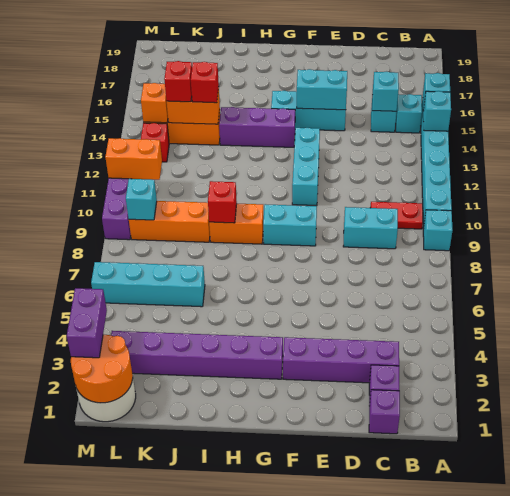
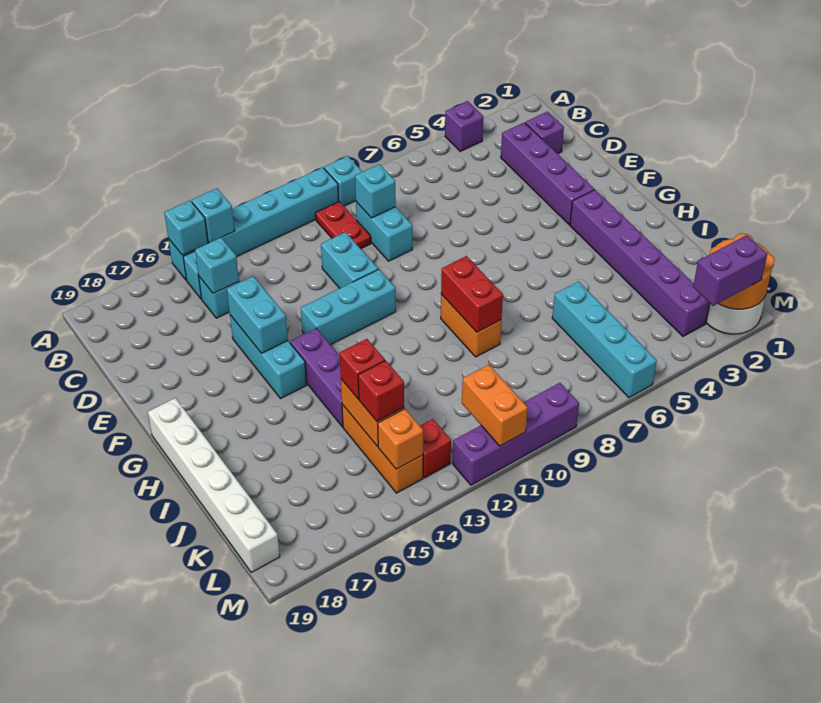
purple brick C1 level 1 -> purple brick A4 level 1
cyan brick F9:G9 level 1 -> cyan brick D11:E11 level 1
none -> white brick G19:L19 level 1
red brick I9 level 2 -> red brick H9:I9 level 2
orange brick J9:L9 level 1 -> none
cyan brick L9 level 2 -> cyan brick C9 level 2

